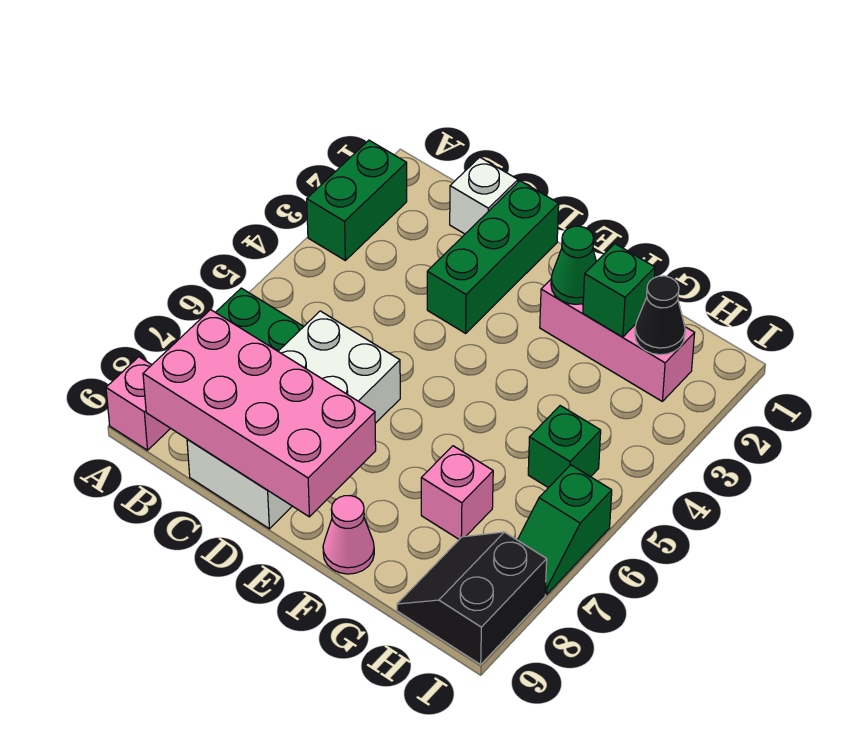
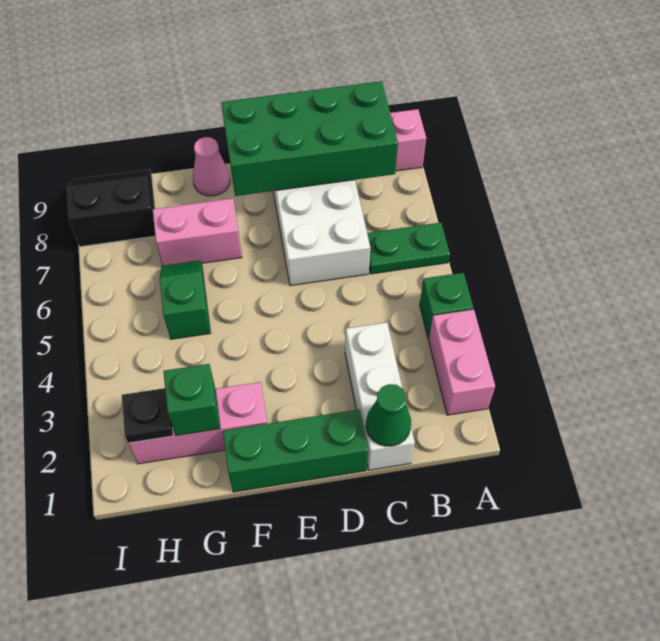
green brick A2:A3 level 1 -> pink brick A2:A3 level 1
pink brick B8:E9 level 2 -> green brick B8:E9 level 2
white brick C1 level 1 -> white brick C1:C3 level 1
green brick D1:D3 level 1 -> green brick D1:F1 level 1
green cone F2 level 2 -> green cone C1 level 2
pink brick G7 level 1 -> pink brick F7:G7 level 1
black cone H2 level 2 -> black plate H2 level 2
green brick H5 level 1 -> green brick A4 level 1
black slope H8:I9 level 1 top I -> black slope H8:I9 level 1 top 8
green slope I6:I7 level 1 top 6 -> green slope G5:G6 level 1 top 5

